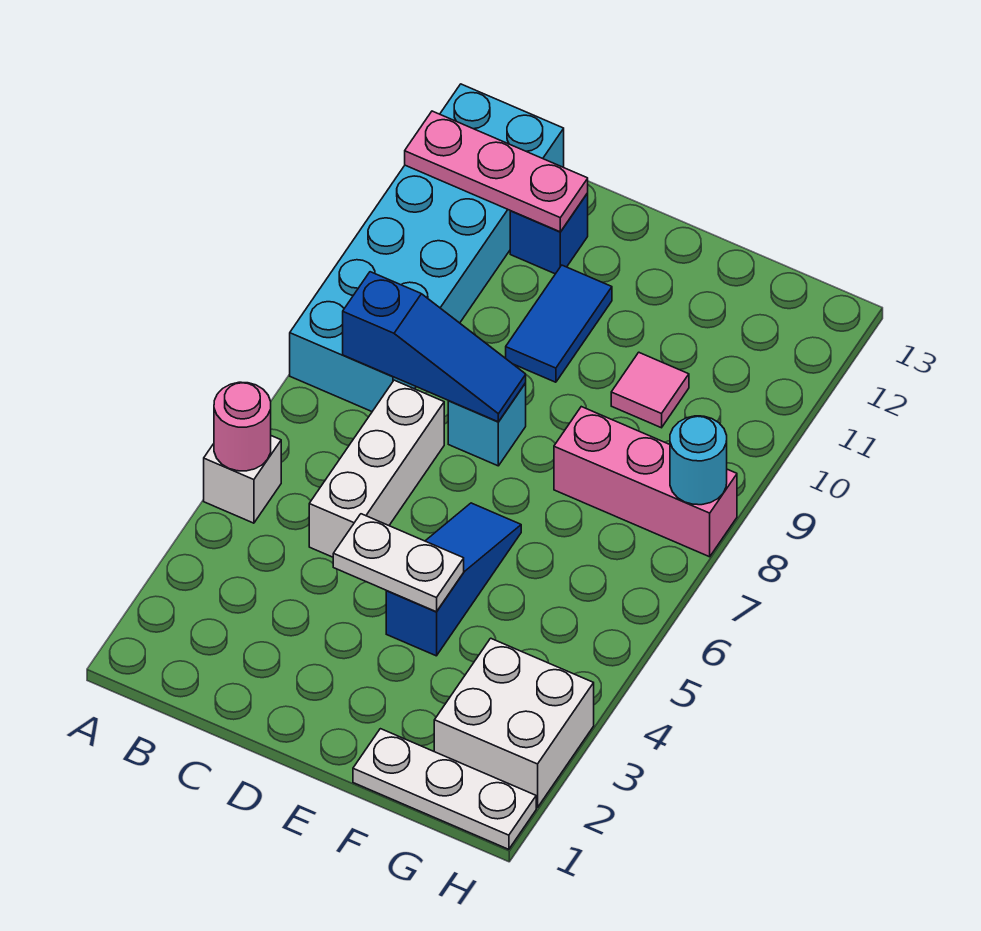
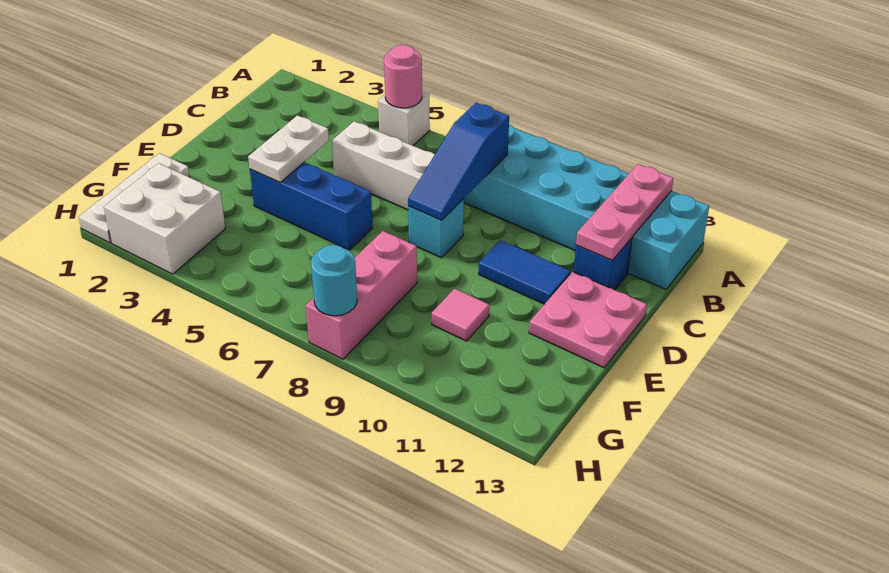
none -> pink plate D12:E13 level 1
blue slope E4:E6 level 1 top 4 -> blue brick E4:E6 level 1

